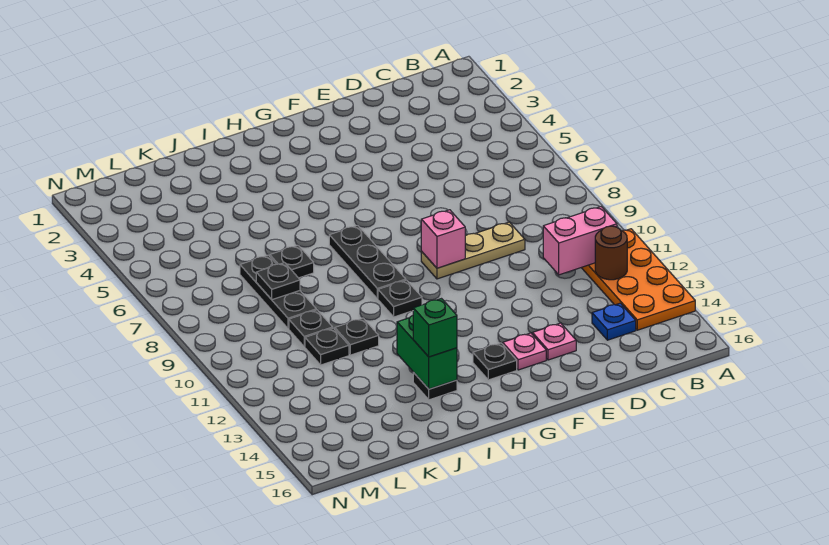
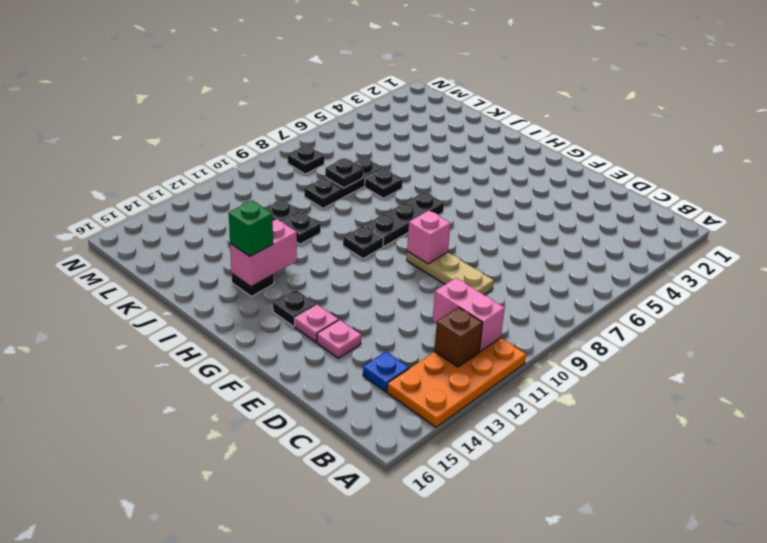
brown round brick B12 level 2 -> brown brick B12 level 2
green brick I13:I14 level 2 -> pink brick I13:I14 level 2
black plate K10 level 1 -> black plate M8 level 1

